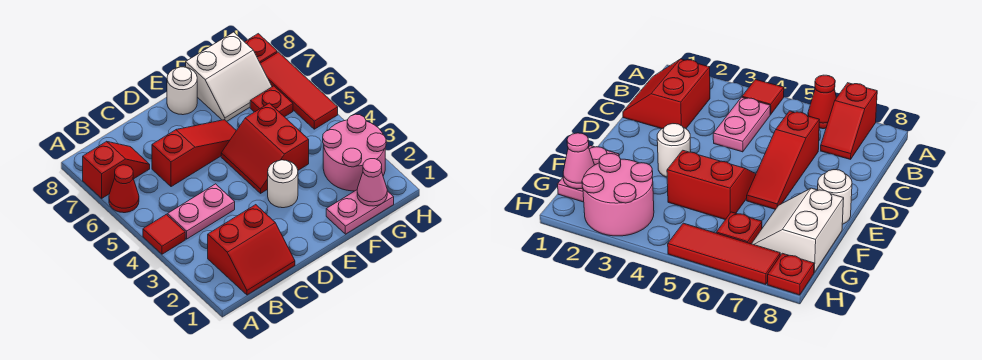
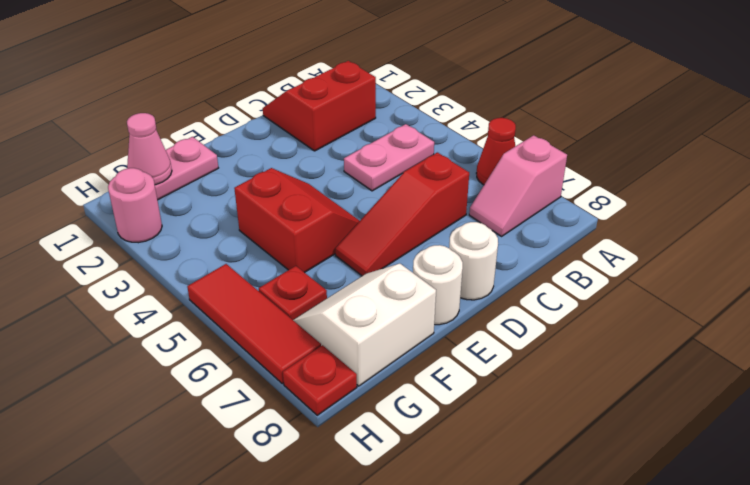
red tile A4 level 1 -> none
red slope A7:B7 level 1 top A -> pink slope A7:B7 level 1 top A
white round brick E3 level 1 -> white round brick D8 level 1
pink round brick G2:H3 level 1 -> pink round brick H2 level 1

